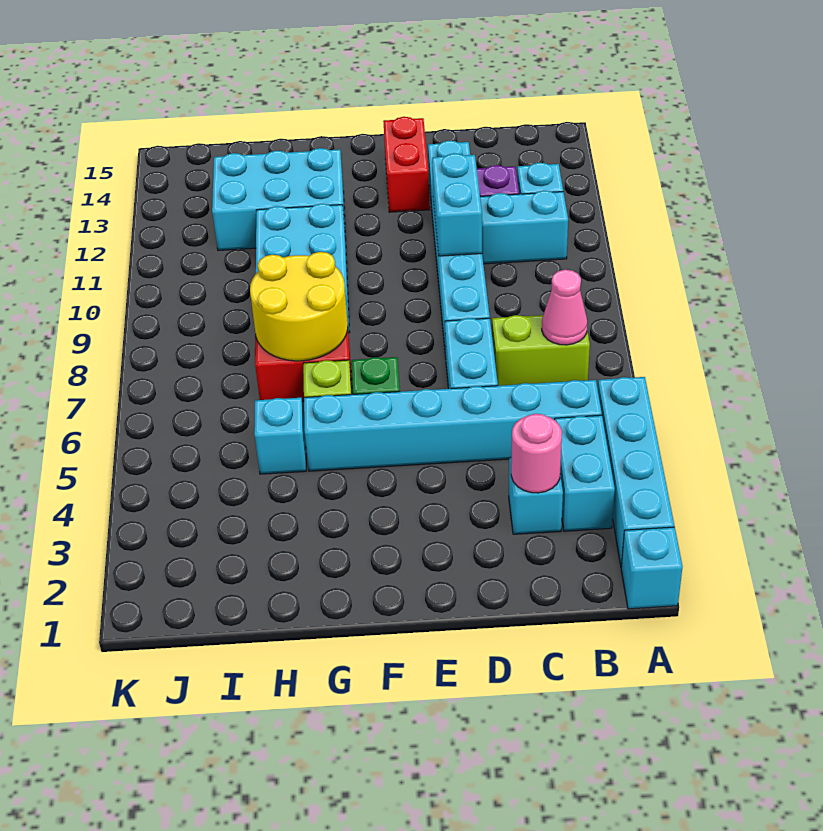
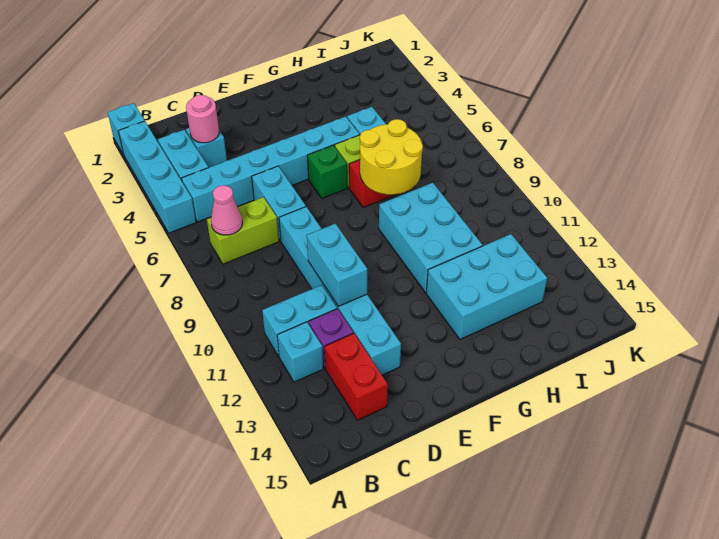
red brick E13:E14 level 1 -> red brick C13:C14 level 1

